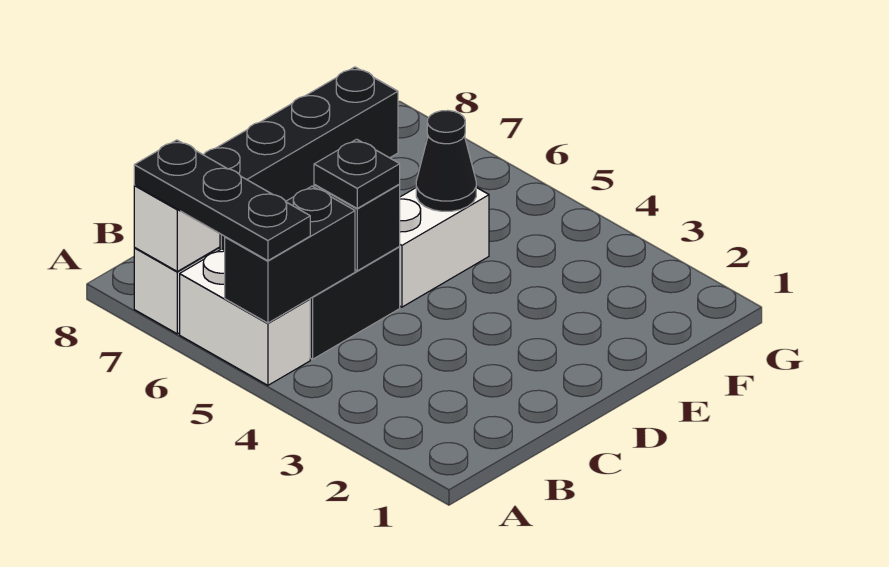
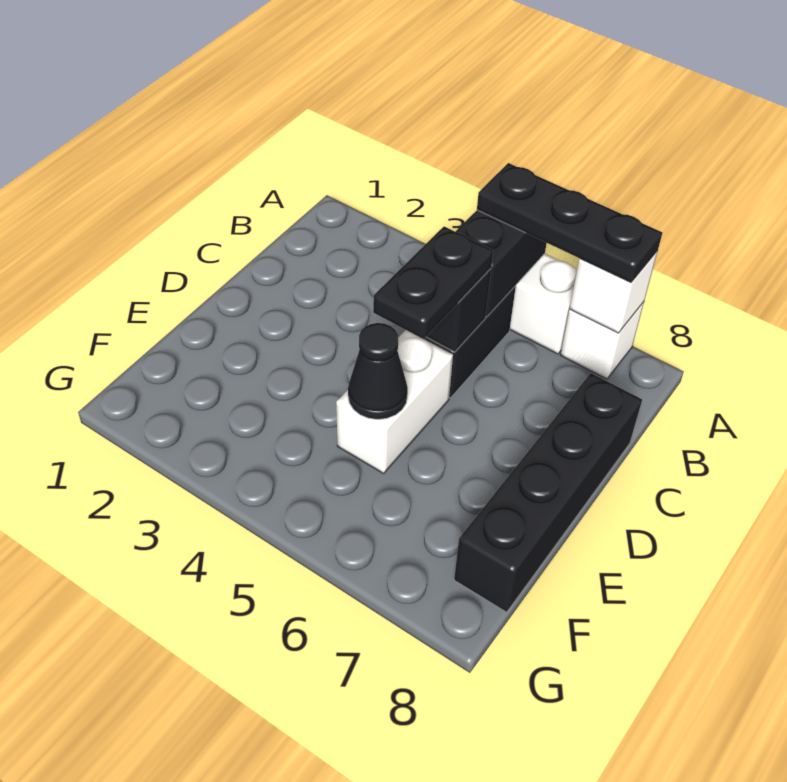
black plate C5 level 3 -> black plate C5:D5 level 3

